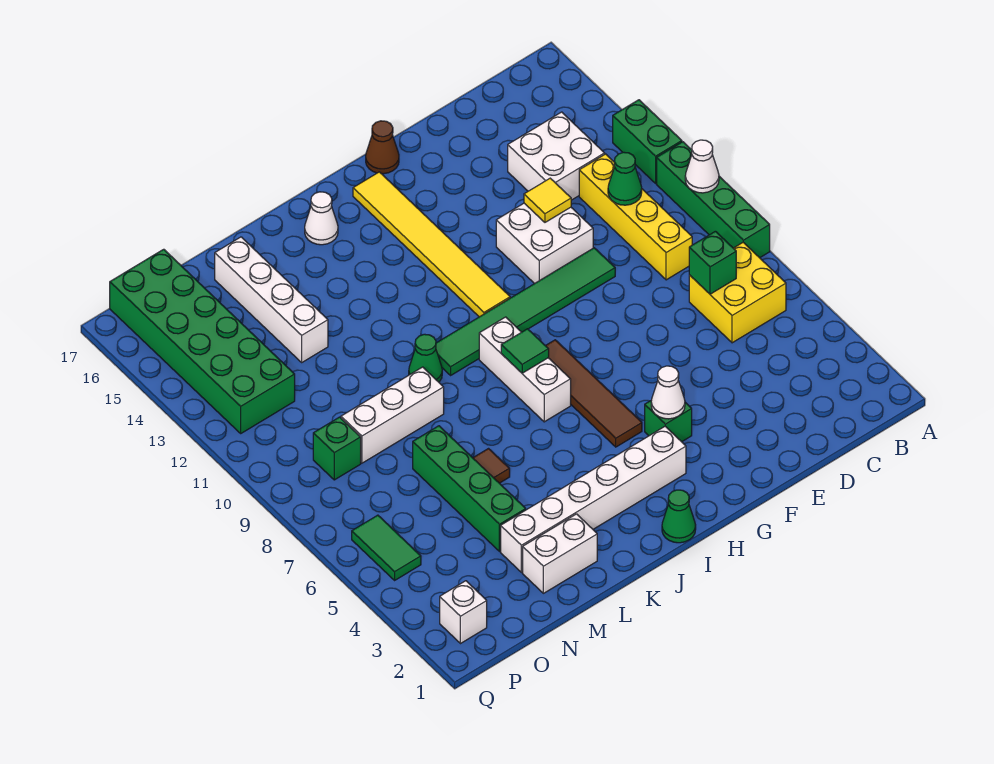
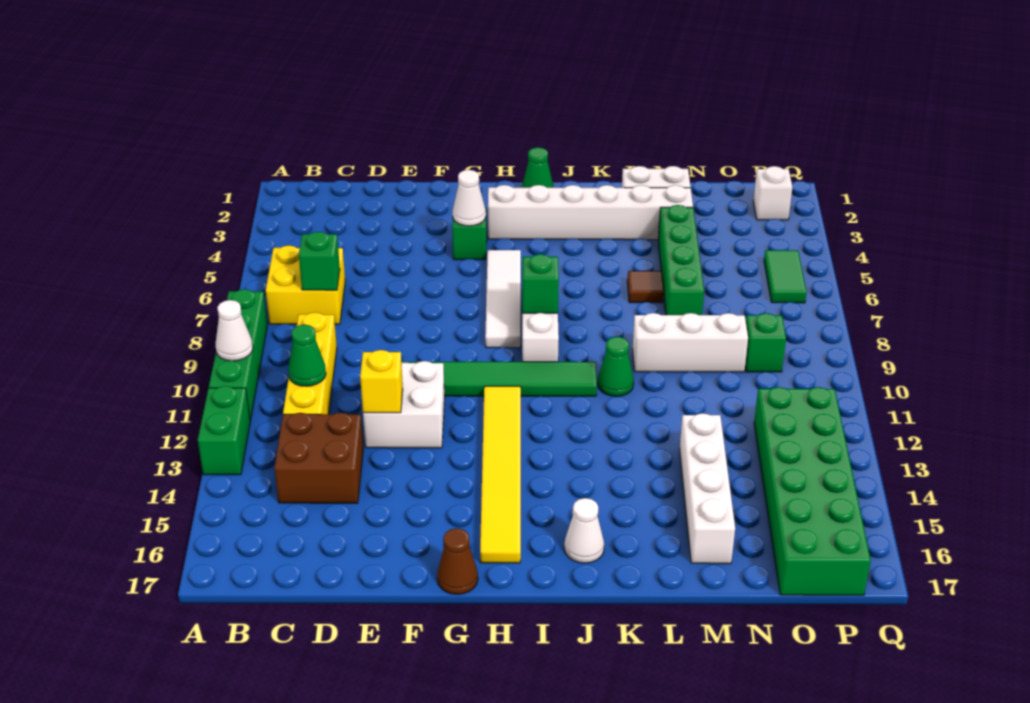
white brick C13:D14 level 1 -> brown brick C13:D14 level 1
yellow tile E12 level 2 -> yellow brick E12 level 2
brown tile H5:H8 level 1 -> white tile H5:H8 level 1
green tile I8 level 2 -> green brick I8 level 2

